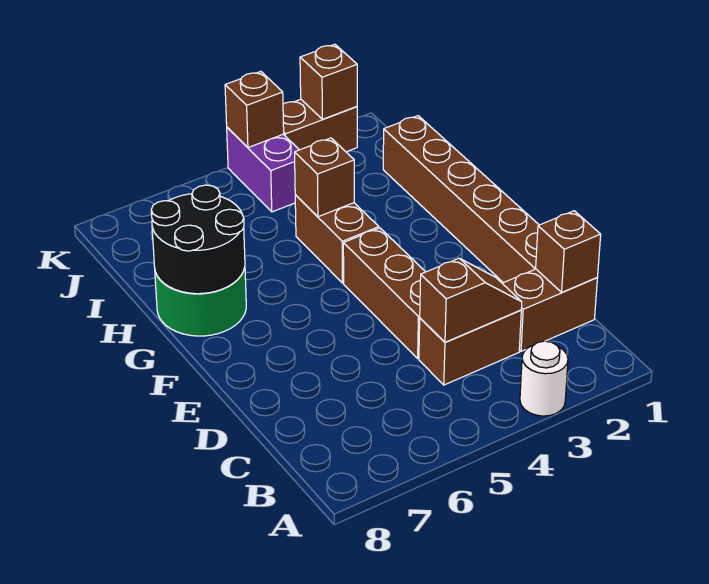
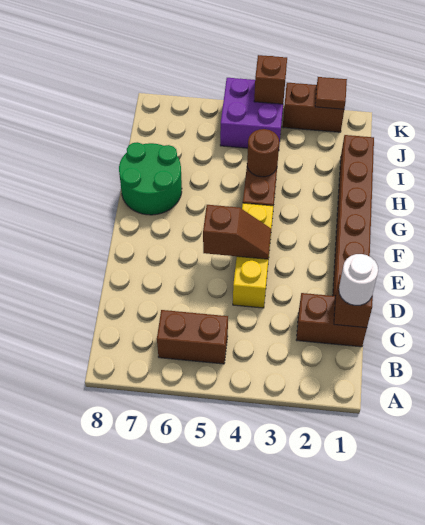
white round brick A3 level 1 -> white round brick C1 level 3
brown brick C3:C4 level 1 -> brown brick B5:B6 level 1
brown slope C3:C4 level 2 top 4 -> brown slope E4:E5 level 2 top 5
brown brick D4:F4 level 1 -> yellow brick D4:F4 level 1
black round brick G7:H8 level 2 -> none
brown brick H4 level 2 -> brown round brick H4 level 2
purple brick J4:K4 level 1 -> purple brick J4:K5 level 1
brown brick K2 level 2 -> brown tile K2 level 2

